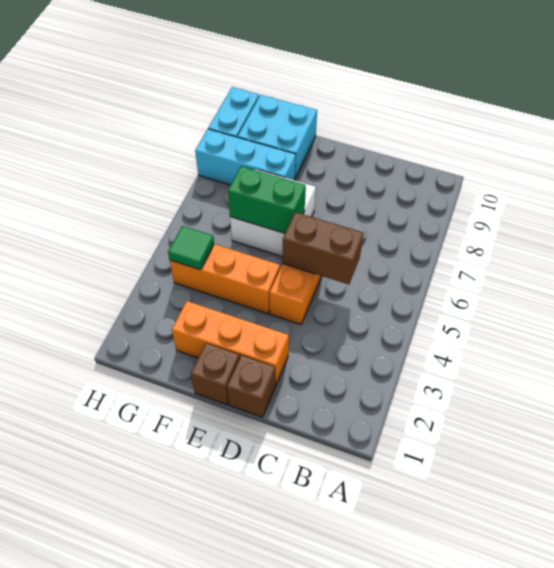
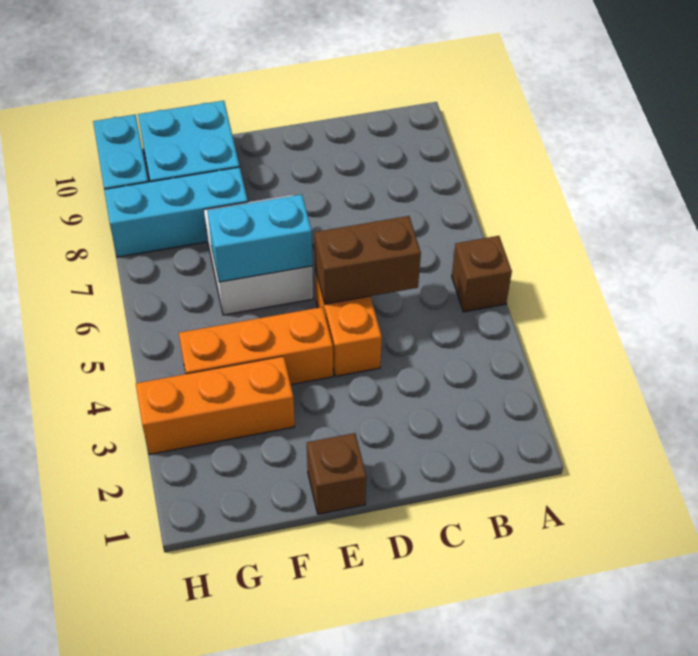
brown brick D1 level 1 -> brown brick A5 level 1
orange brick D2:F2 level 1 -> orange brick F3:H3 level 1
green brick E6:F6 level 2 -> cyan brick E6:F6 level 2
green tile G4 level 2 -> none

